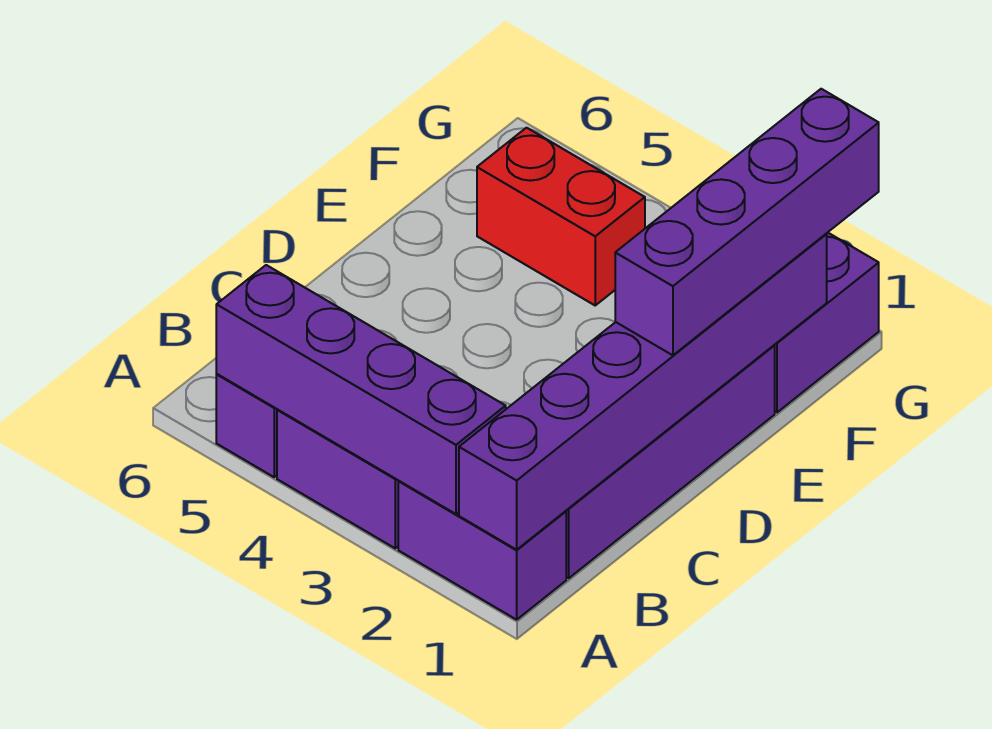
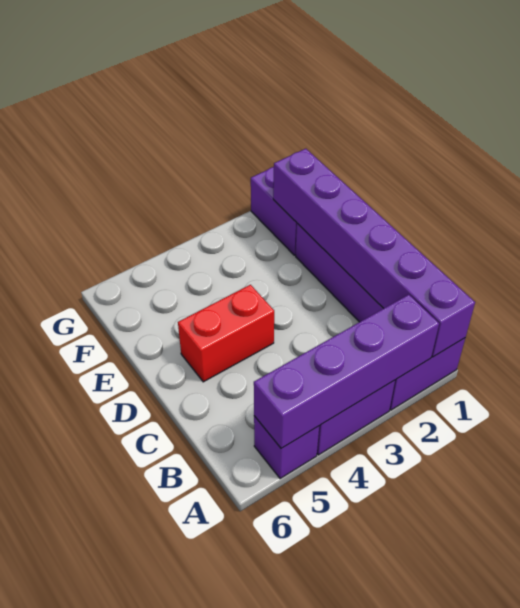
purple brick D1:G1 level 3 -> none
red brick F4:F5 level 1 -> red brick D4:D5 level 1

